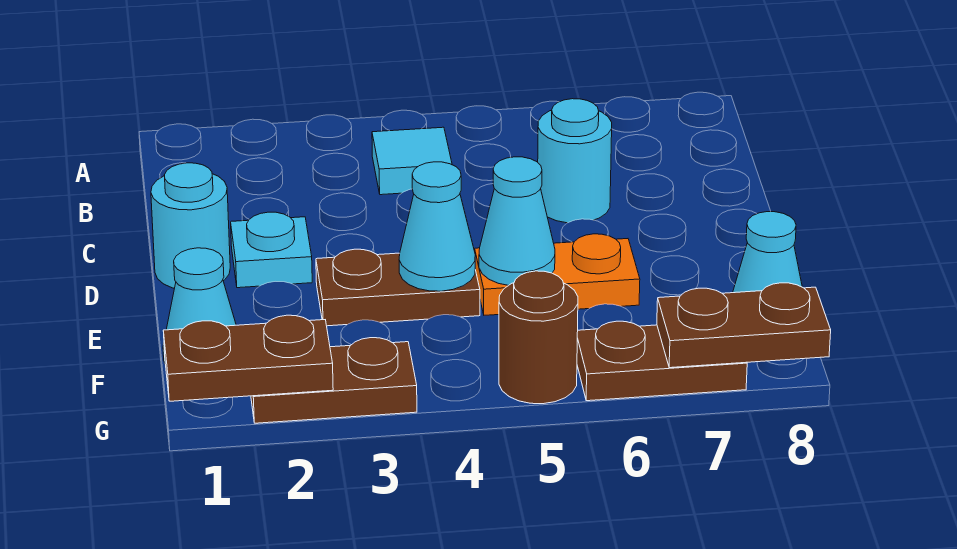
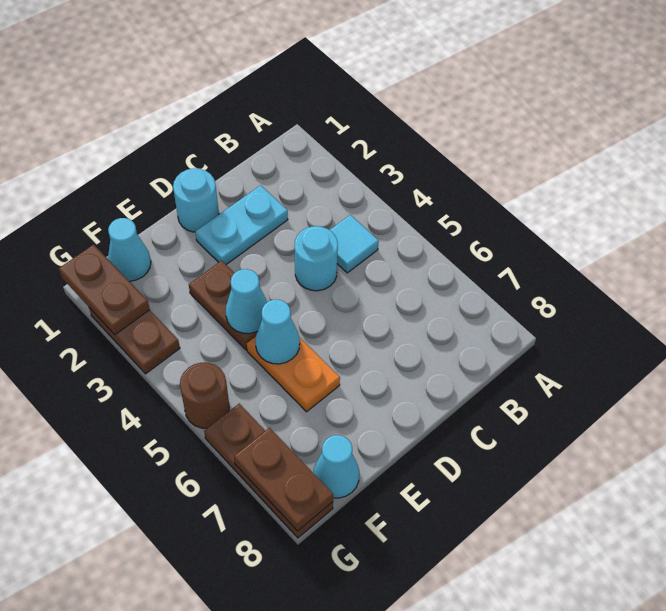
cyan round brick C6 level 1 -> cyan round brick C4 level 1
cyan plate D2 level 1 -> cyan plate C2:D2 level 1
brown plate G6:G7 level 1 -> brown plate G6:G8 level 1

